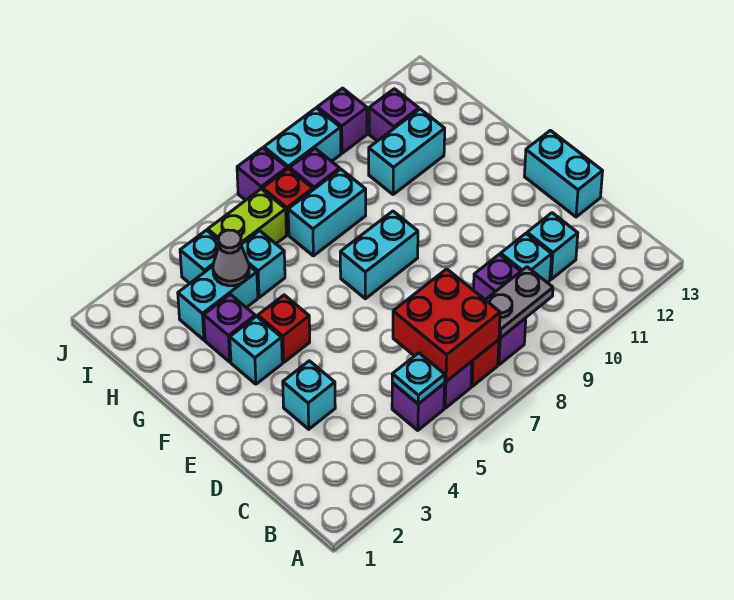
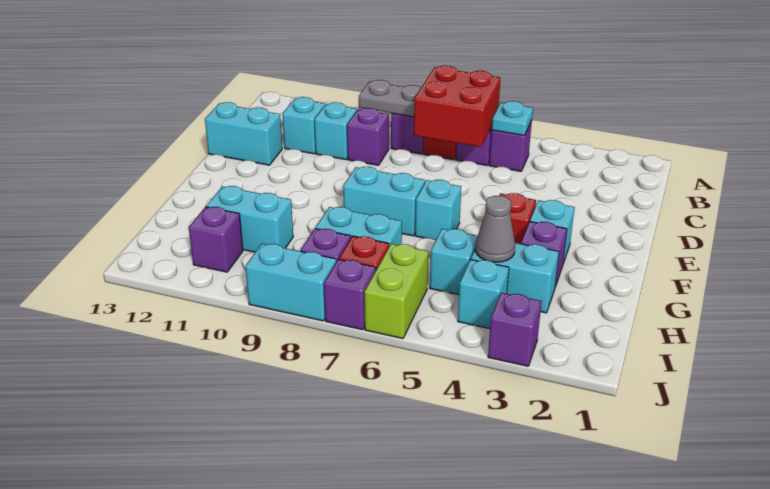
cyan brick D3 level 1 -> cyan brick F6 level 1
cyan brick D13:E13 level 1 -> cyan brick D12:D13 level 1
lime brick I5:I6 level 1 -> lime brick I6:J6 level 1
purple brick J10 level 1 -> purple brick J3 level 1

